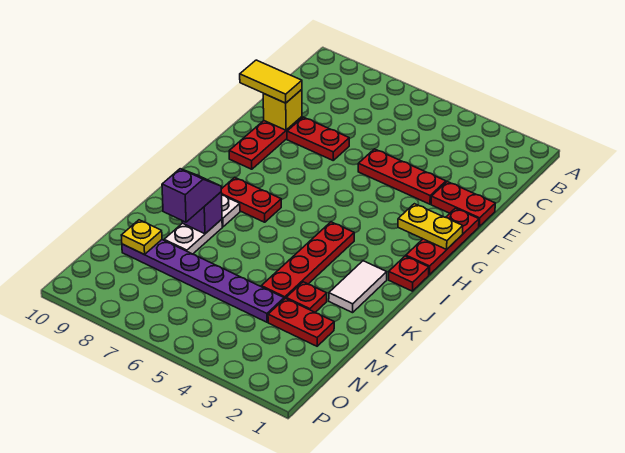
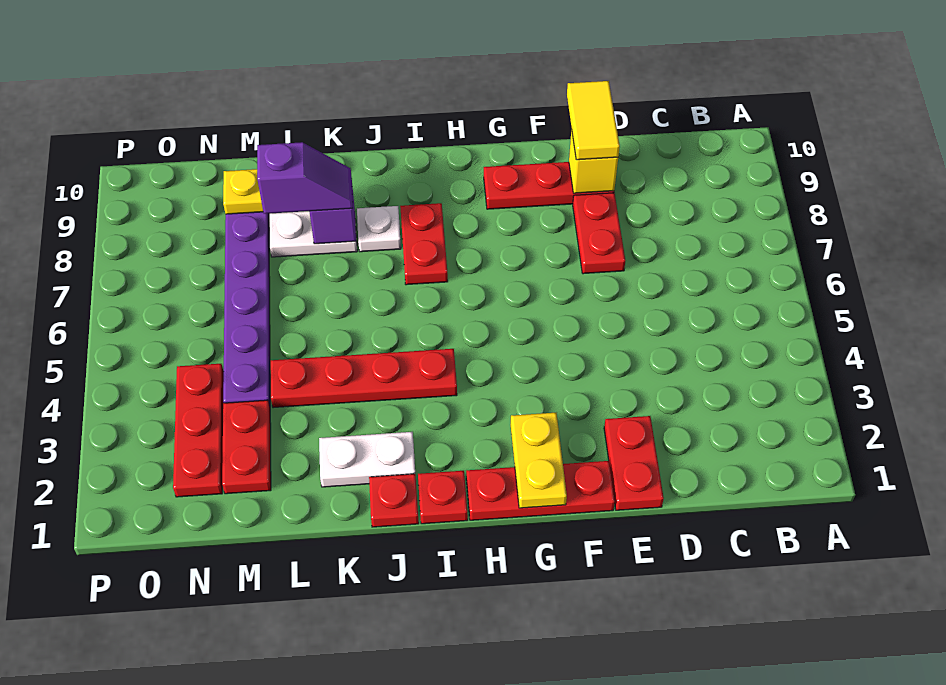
red plate E3:E5 level 1 -> red plate N2:N4 level 1
white tile J2:K2 level 1 -> white plate J2:K2 level 1
red plate L3 level 1 -> red plate J1 level 1

